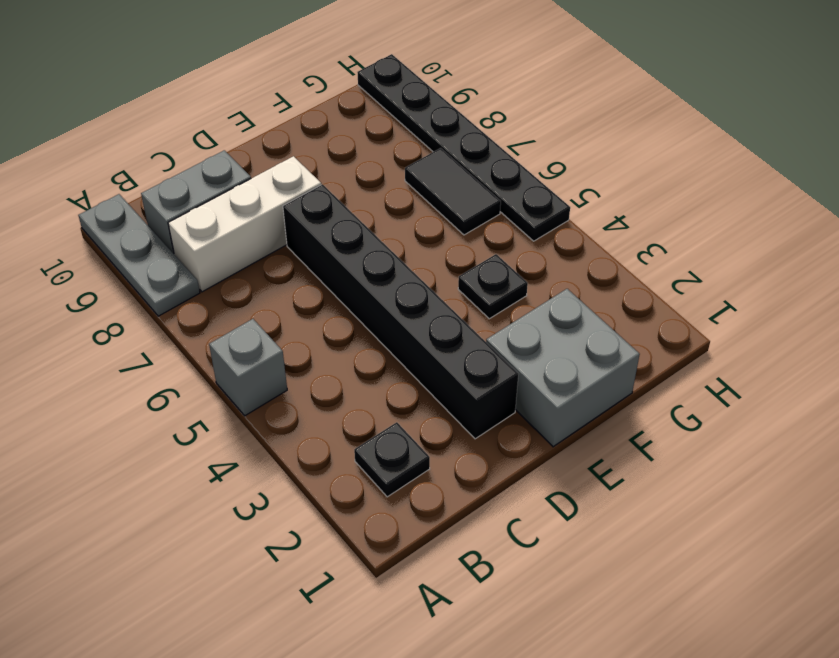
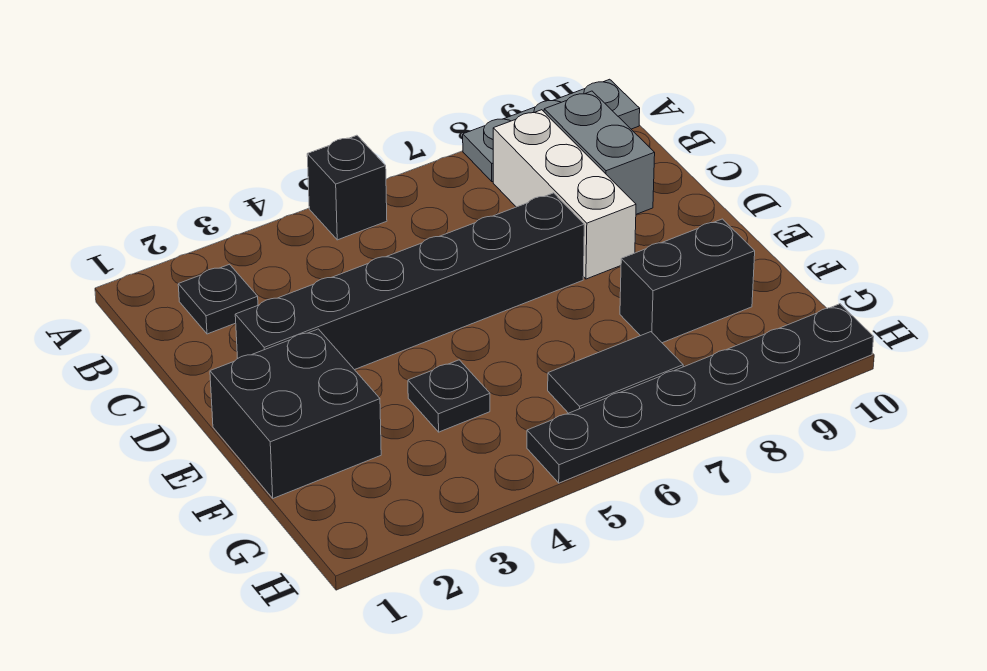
grey brick A5 level 1 -> black brick A5 level 1
grey brick E1:F2 level 1 -> black brick E1:F2 level 1
none -> black brick F8:F9 level 1

